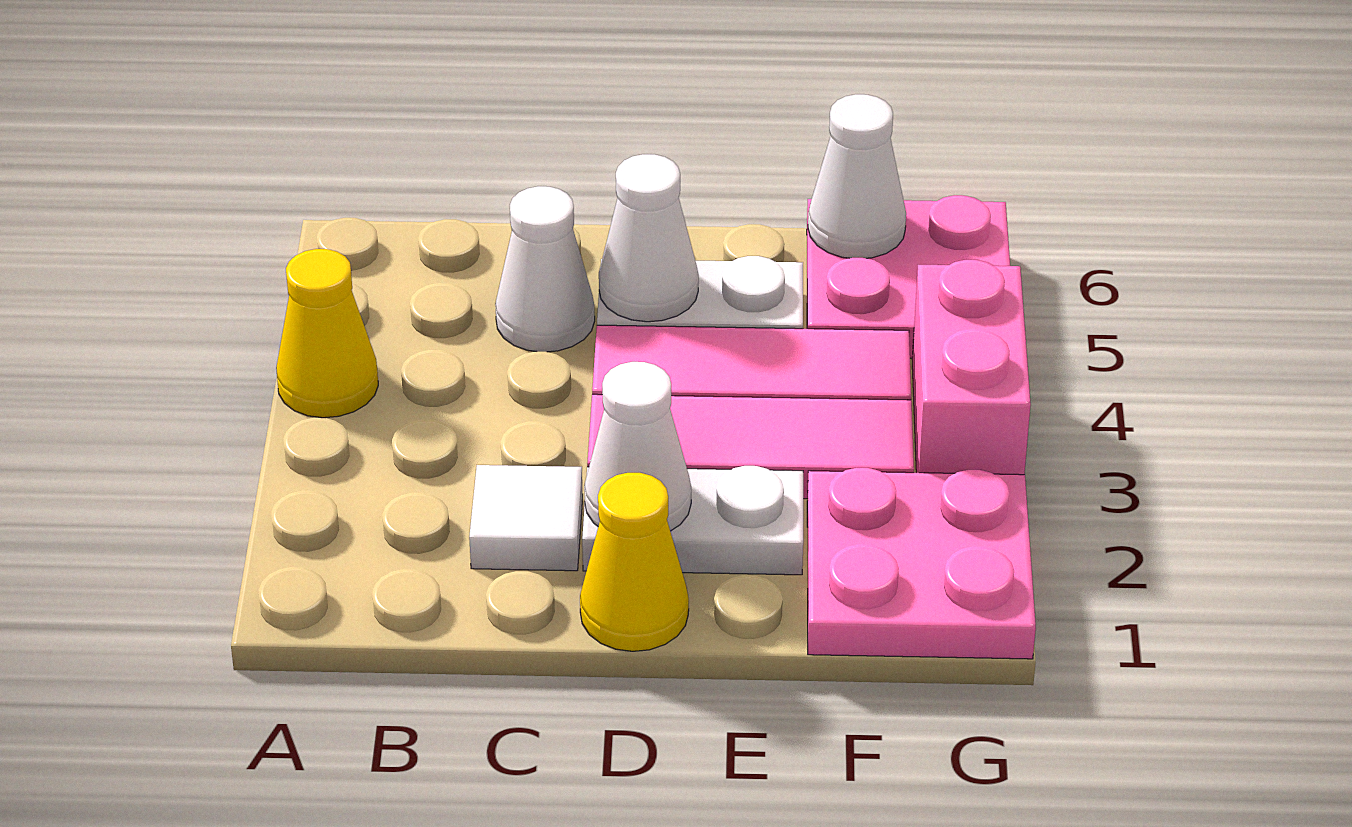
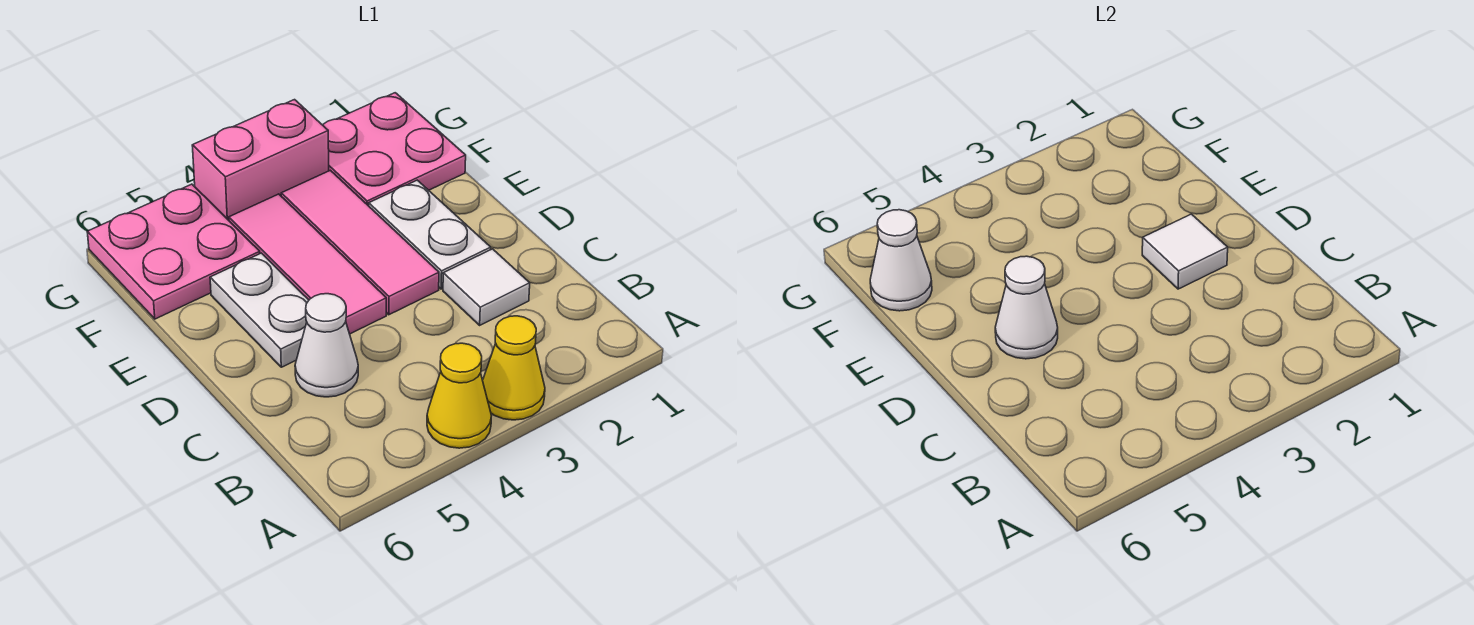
yellow cone D1 level 1 -> yellow cone A3 level 1
white cone D2 level 2 -> white tile D2 level 2

